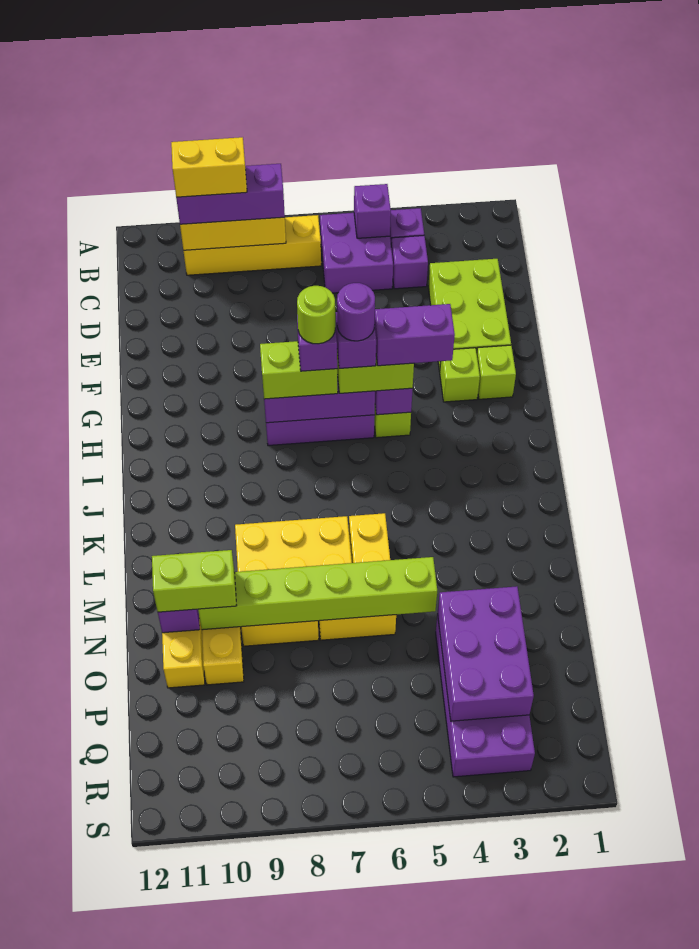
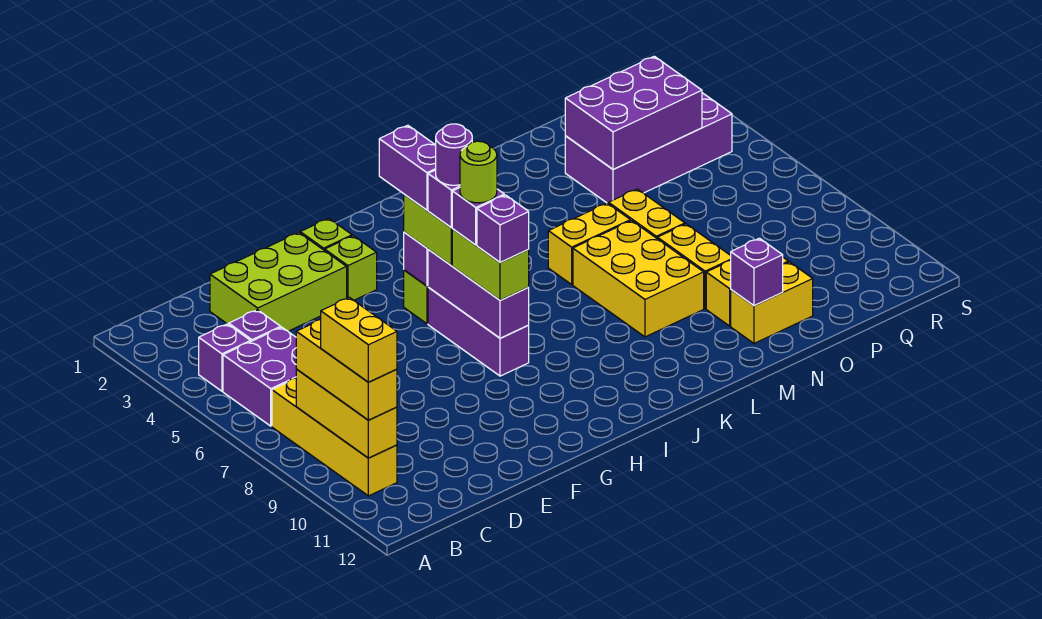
purple brick B5 level 2 -> purple brick H8 level 4
purple brick B8:B10 level 3 -> yellow brick B8:B10 level 3
lime brick N5:N10 level 2 -> none
lime brick N10:N11 level 3 -> none

